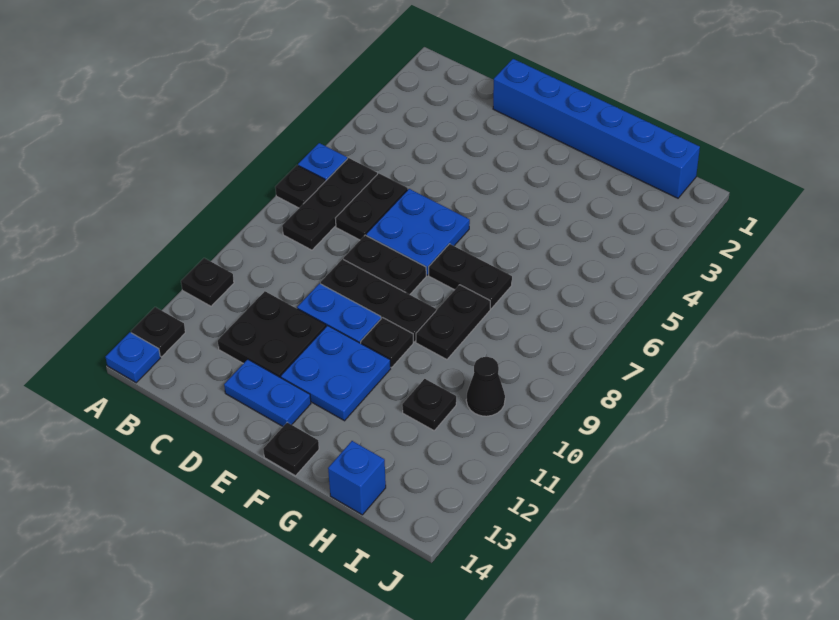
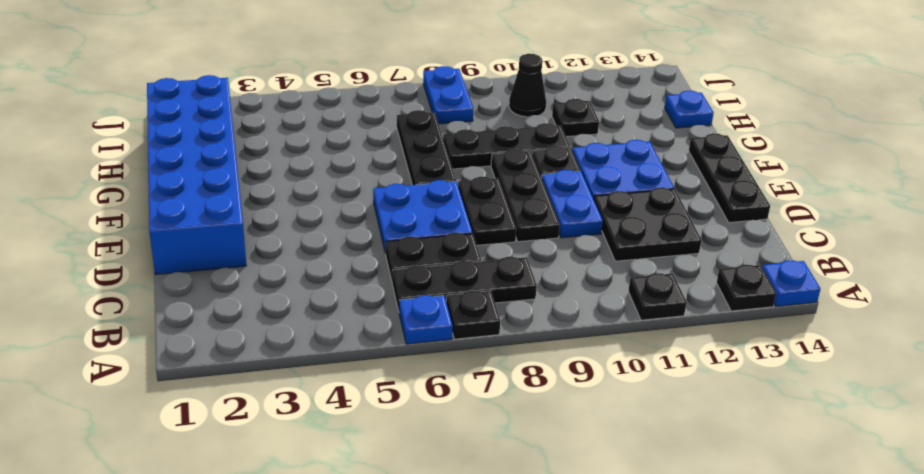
blue brick D1:I1 level 1 -> blue brick D1:I2 level 1
blue plate D13:E13 level 1 -> blue plate I8:J8 level 1
black plate F7:G7 level 1 -> black plate F7:H7 level 1
black plate F14 level 1 -> black plate D14:F14 level 1
black plate G8:G9 level 1 -> black plate G8:G10 level 1
blue brick H14 level 1 -> blue plate H14 level 1

